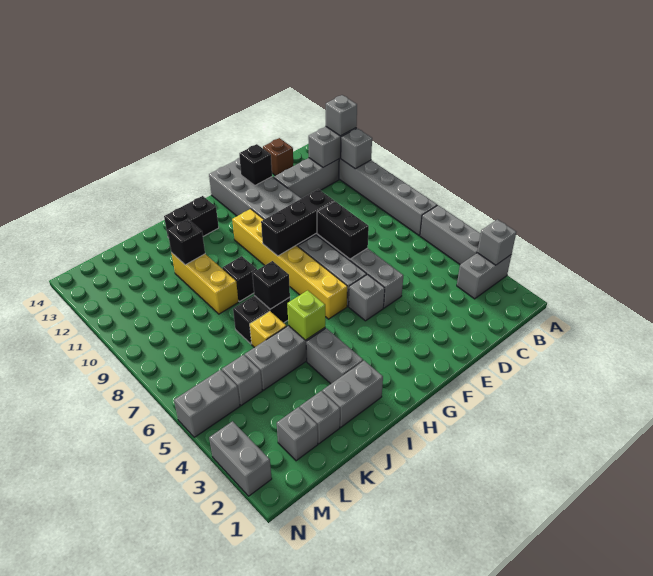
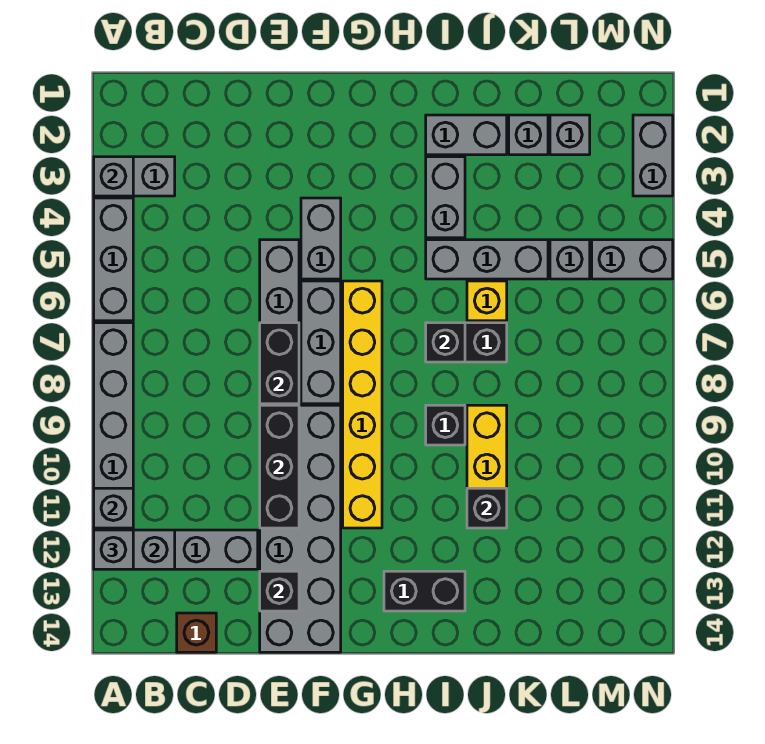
black brick E9:G9 level 2 -> black brick E9:E11 level 2
grey brick F5 level 1 -> grey brick F4:F5 level 1
lime brick I5 level 2 -> none

